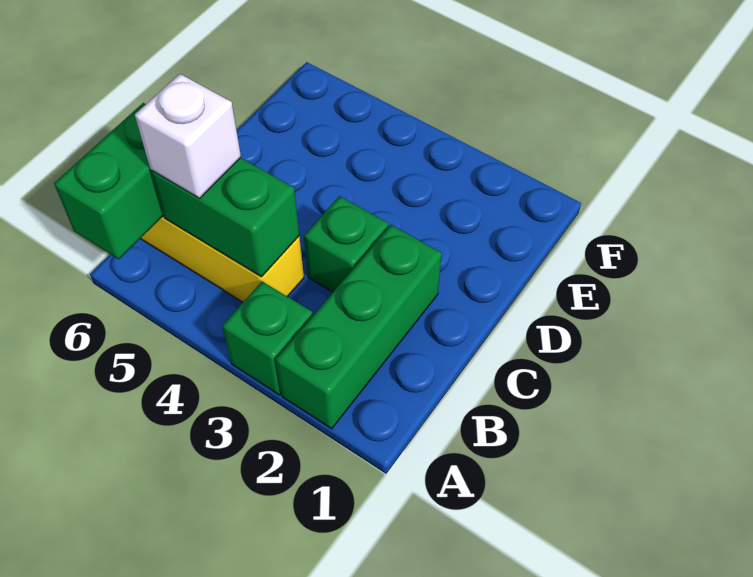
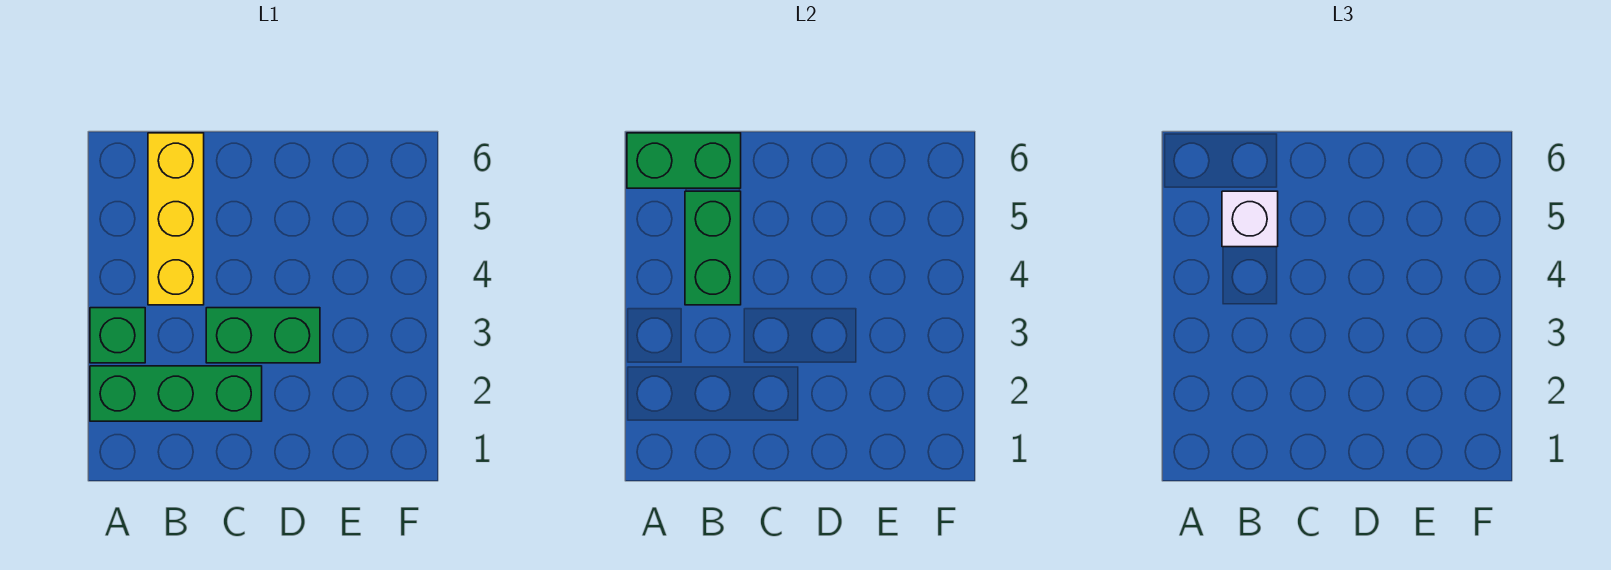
green brick C3 level 1 -> green brick C3:D3 level 1

